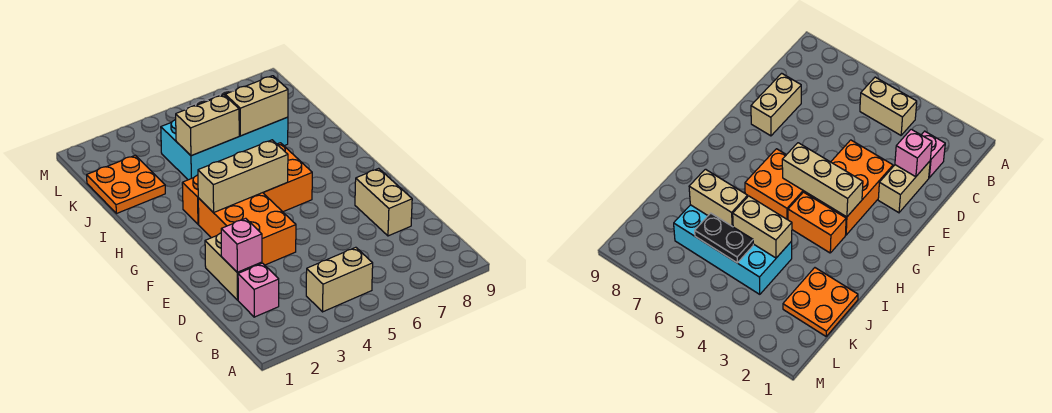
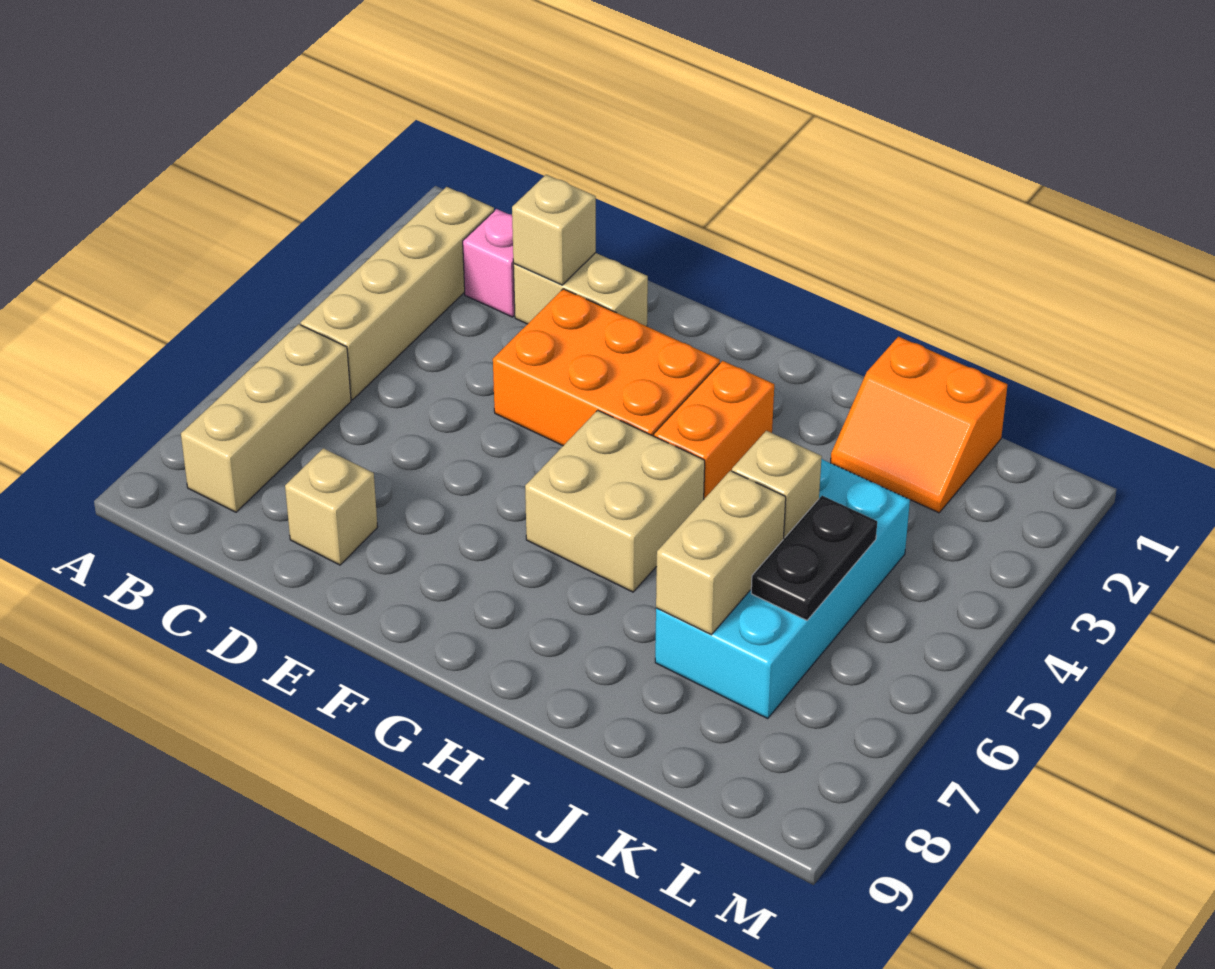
tan brick B4:B5 level 1 -> tan brick B2:B5 level 1
pink brick D2 level 2 -> tan brick D2 level 2
tan brick D8:E8 level 1 -> tan brick D8 level 1
tan brick G3:G5 level 2 -> tan brick B6:B8 level 1
orange brick G5:H6 level 1 -> tan brick G5:H6 level 1
orange plate J1:K2 level 1 -> orange slope J1:K2 level 1 top 1
tan brick J4:J5 level 2 -> tan brick J5 level 2

